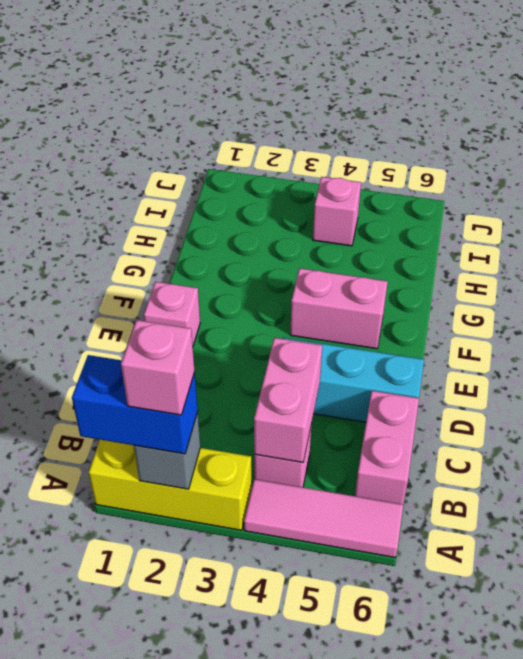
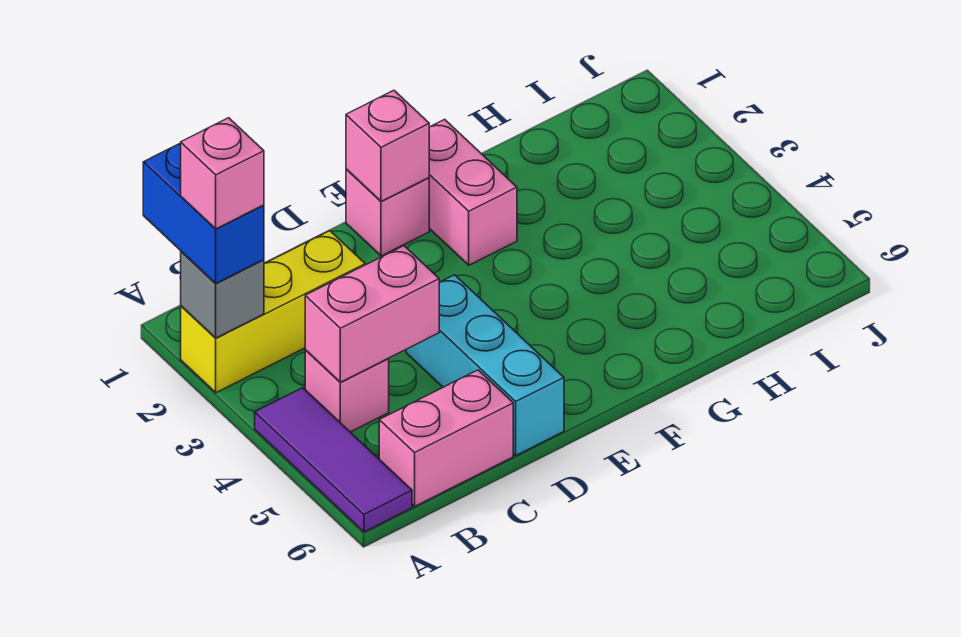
yellow brick A1:A3 level 1 -> yellow brick A2:C2 level 1
pink tile A4:A6 level 1 -> purple tile A4:A6 level 1
pink brick F4:F5 level 1 -> pink brick F1:F2 level 1
pink brick I4 level 1 -> pink brick E1 level 2

